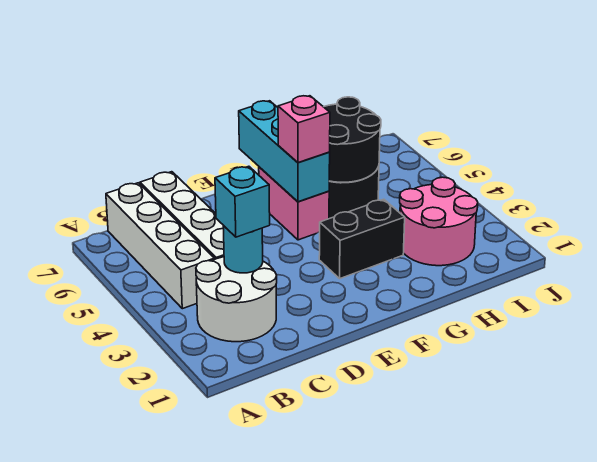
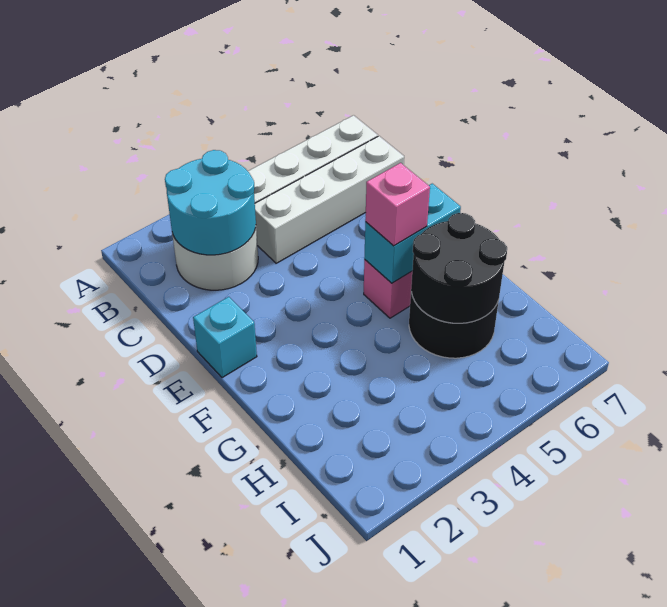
cyan round brick C3 level 2 -> cyan round brick B2:C3 level 2
cyan brick C3 level 3 -> cyan brick E1 level 1
black brick F3:G3 level 1 -> none
cyan brick F5:F7 level 2 -> cyan brick F5:F6 level 2
pink round brick H2:I3 level 1 -> none

